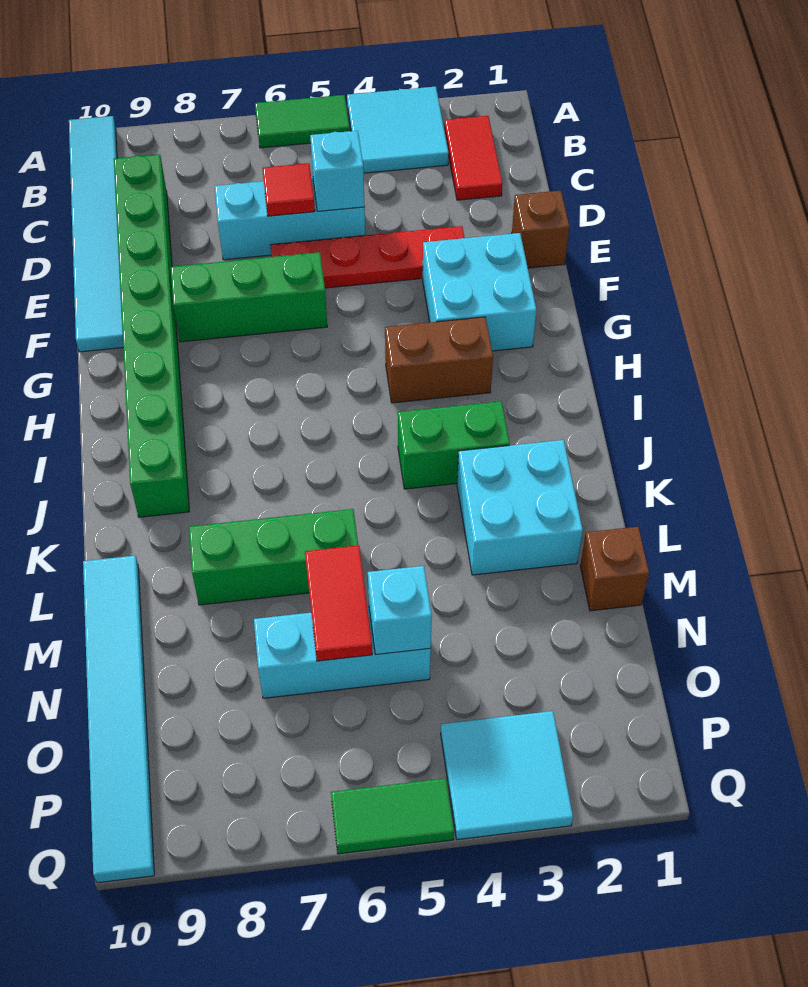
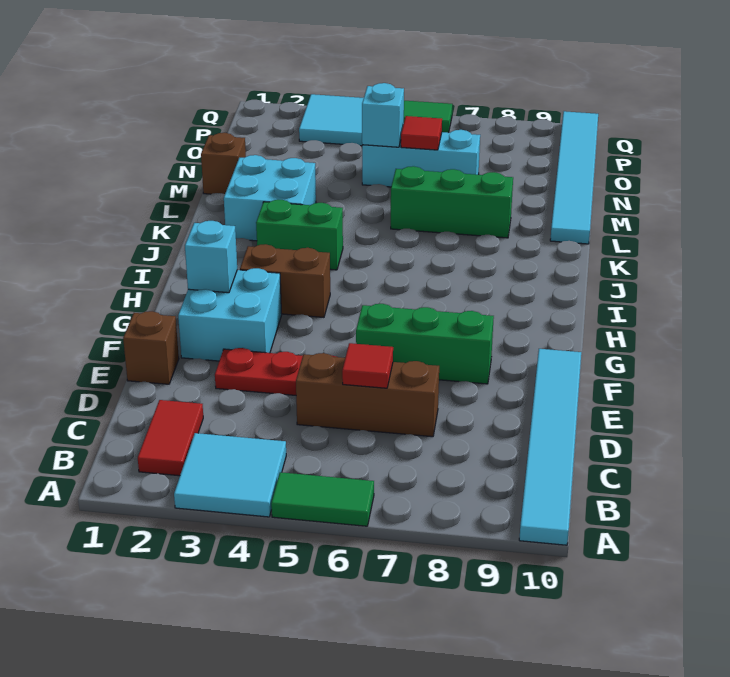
green brick C9:J9 level 1 -> none
cyan brick D5:D7 level 1 -> brown brick D5:D7 level 1
cyan brick D5 level 2 -> cyan brick G2 level 2
red tile M6:N6 level 2 -> red tile N6 level 2

